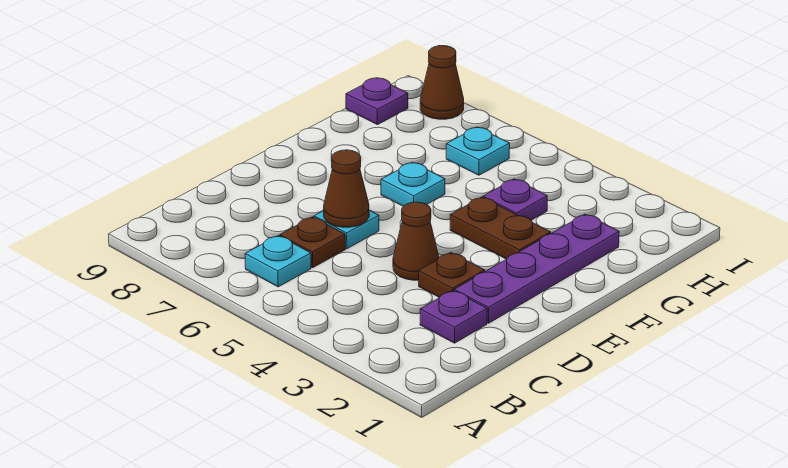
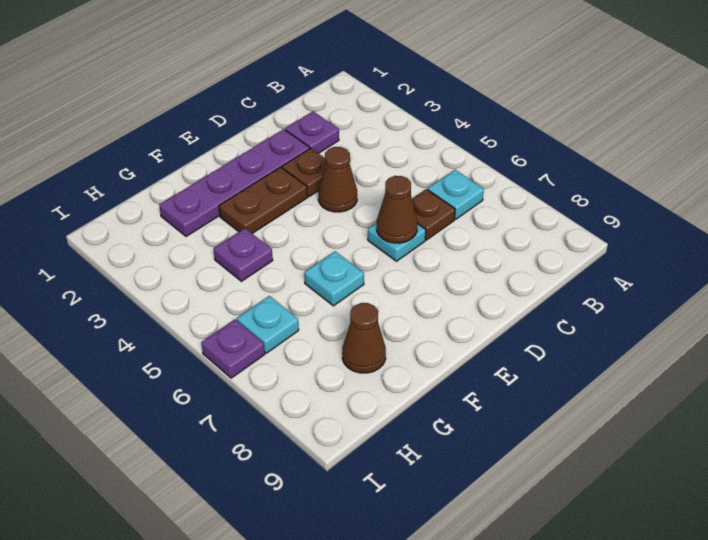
brown plate F3:F4 level 1 -> brown plate E3:F3 level 1
purple plate H9 level 1 -> purple plate I6 level 1
brown cone I8 level 1 -> brown cone G8 level 1

